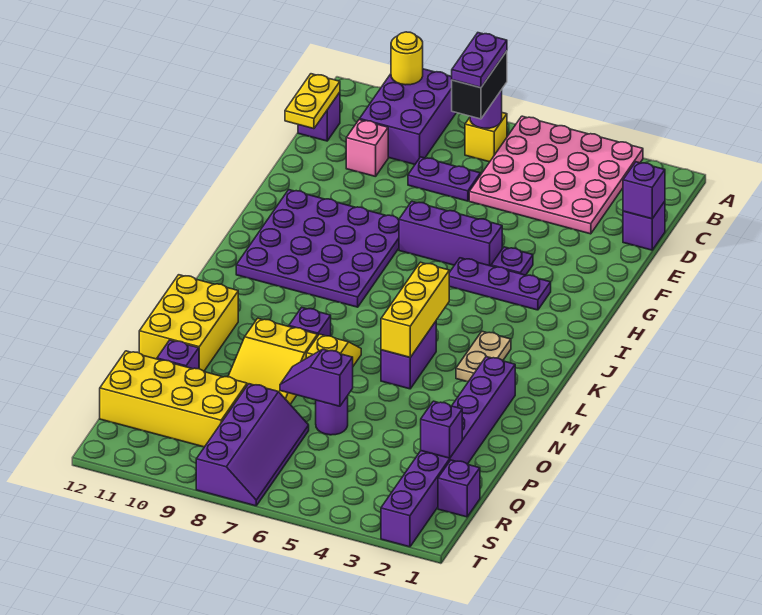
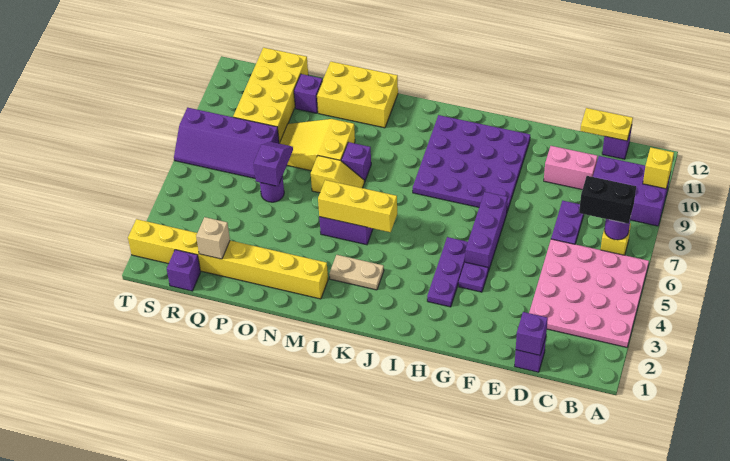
yellow round brick A10 level 2 -> yellow brick A10 level 2
purple plate B7:C7 level 4 -> none
pink brick D10 level 1 -> pink brick D10:E10 level 1
purple brick M2:T2 level 1 -> yellow brick M2:T2 level 1
purple brick Q2 level 2 -> tan brick Q2 level 2

